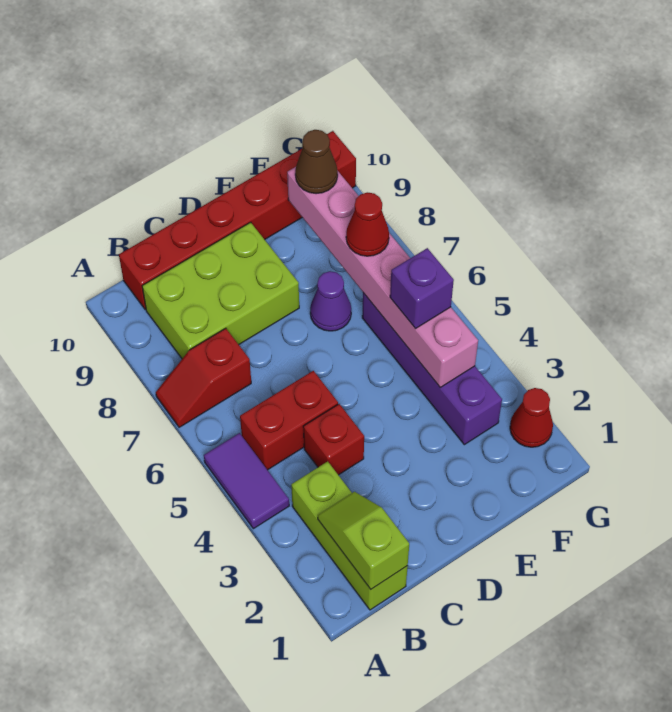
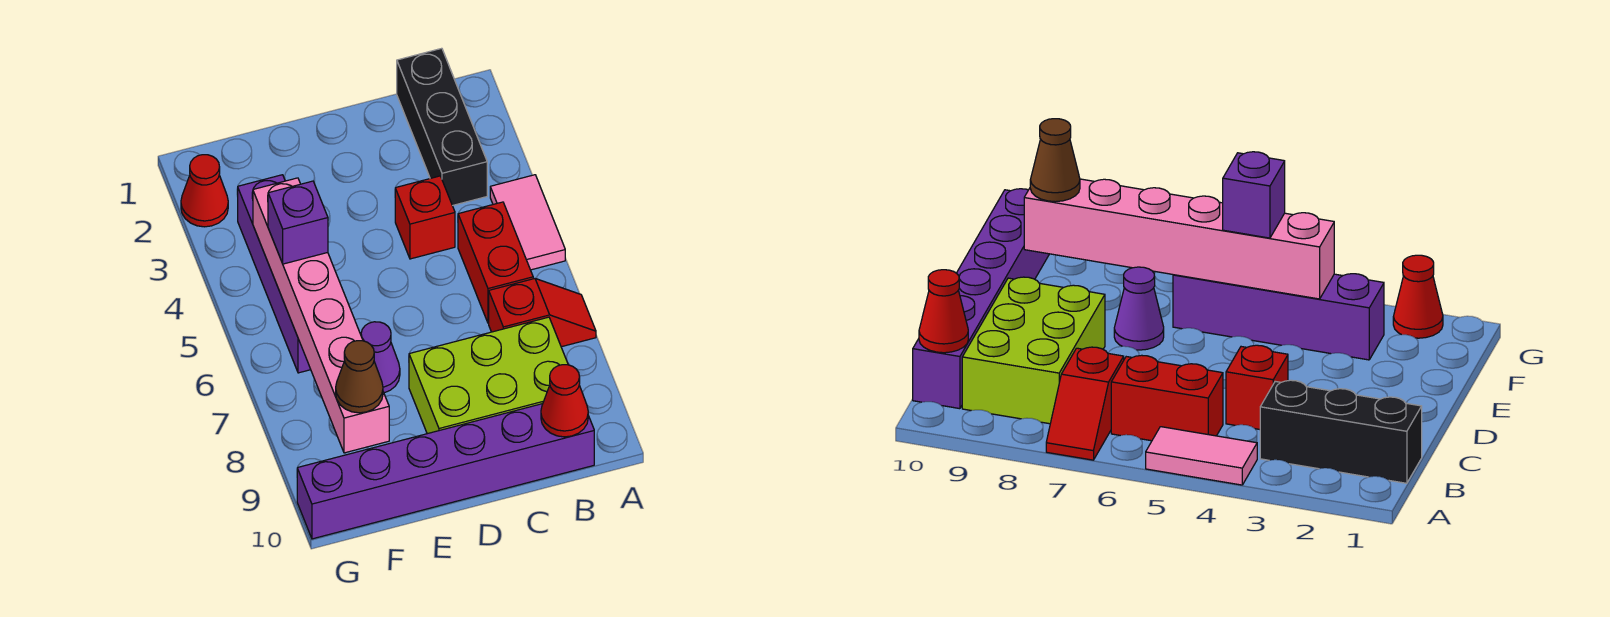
purple tile A4:A5 level 1 -> pink tile A4:A5 level 1
lime brick B1:B3 level 1 -> black brick B1:B3 level 1
lime slope B1:B2 level 2 top 1 -> none
red brick B5:C5 level 1 -> red brick B5:B6 level 1
red brick B10:G10 level 1 -> purple brick B10:G10 level 1
red cone F7 level 3 -> red cone B10 level 2

